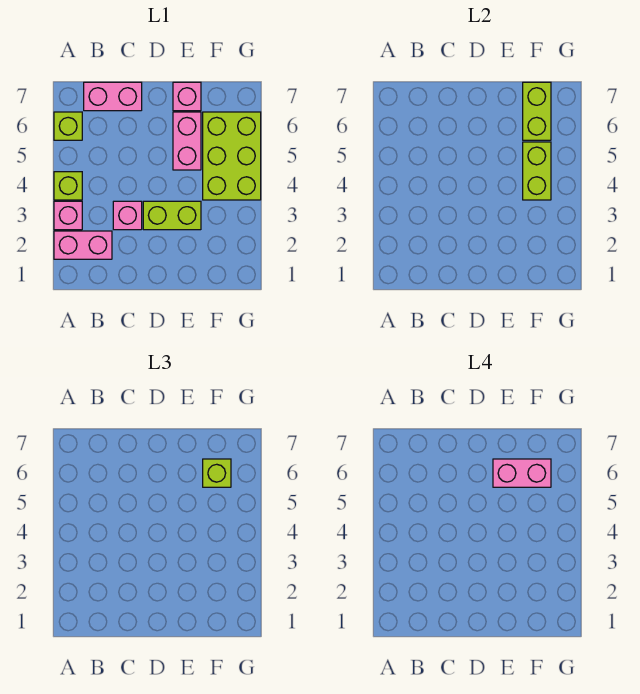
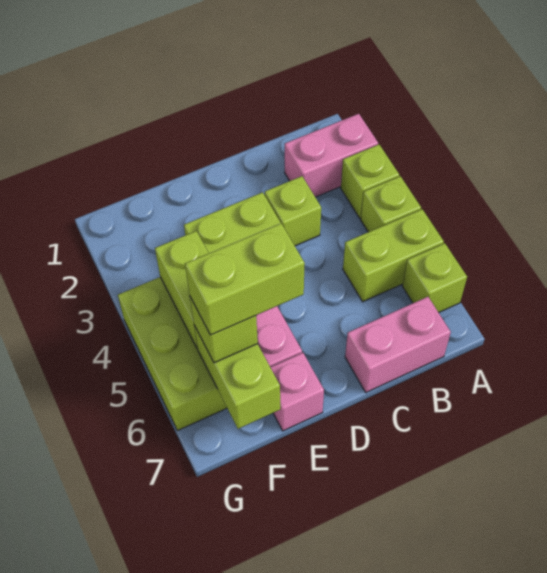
pink brick A3 level 1 -> lime brick A3 level 1
none -> lime brick A5:B5 level 1
pink brick C3 level 1 -> lime brick C3 level 1
pink brick E6:F6 level 4 -> lime brick E6:F6 level 4

